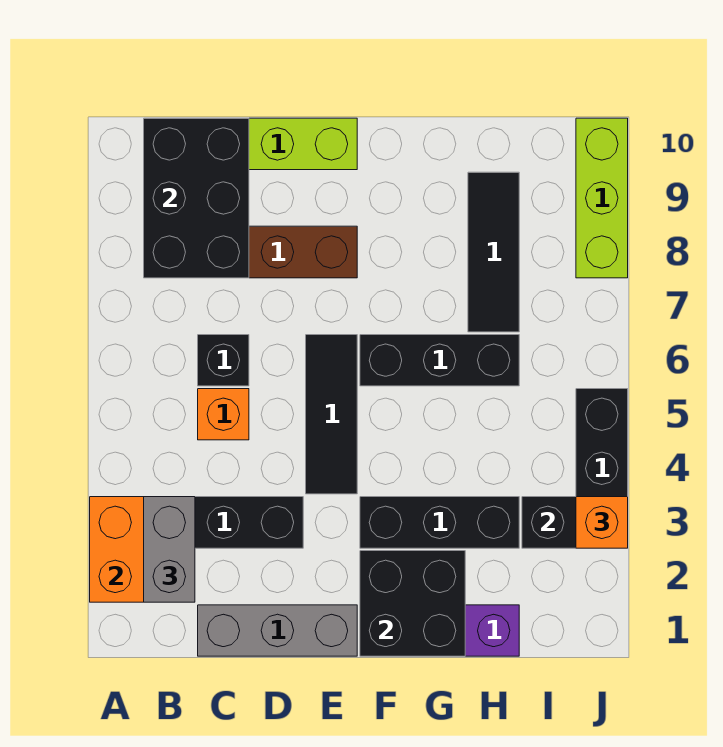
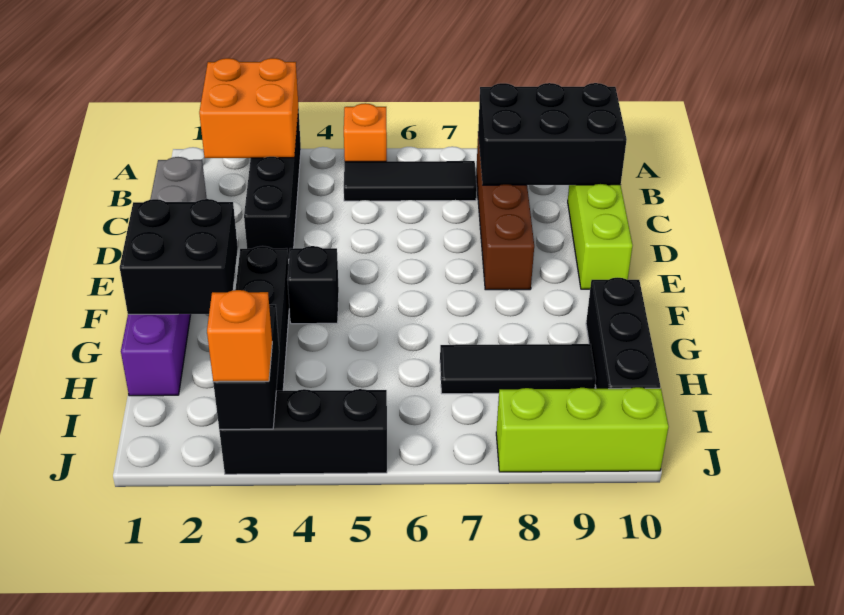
grey brick B2:B3 level 3 -> none
orange brick C5 level 1 -> orange brick A5 level 1
black brick C6 level 1 -> black brick F4 level 1
black tile E4:E6 level 1 -> black tile B5:B7 level 1
black brick F6:H6 level 1 -> black brick G10:I10 level 1

